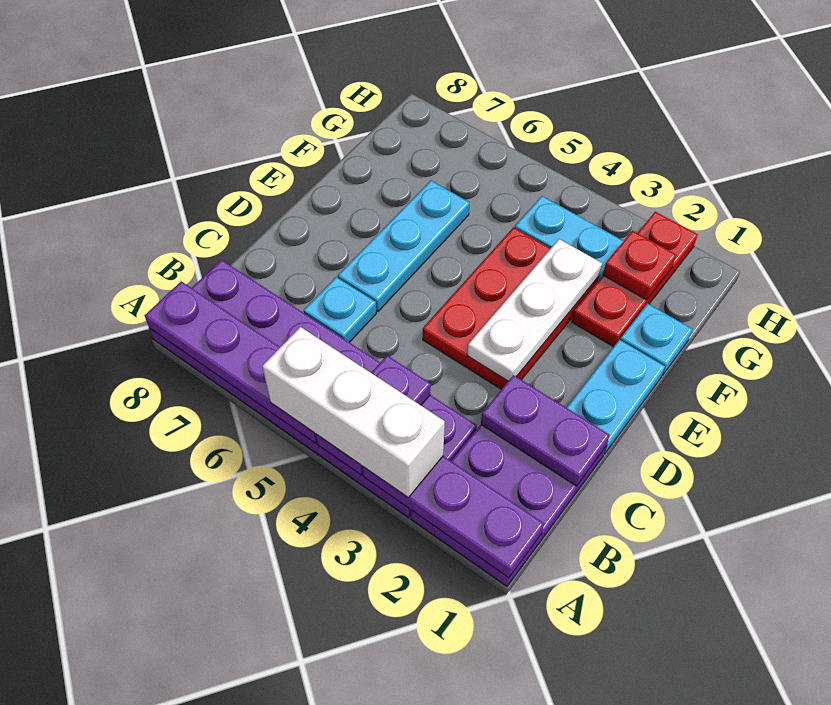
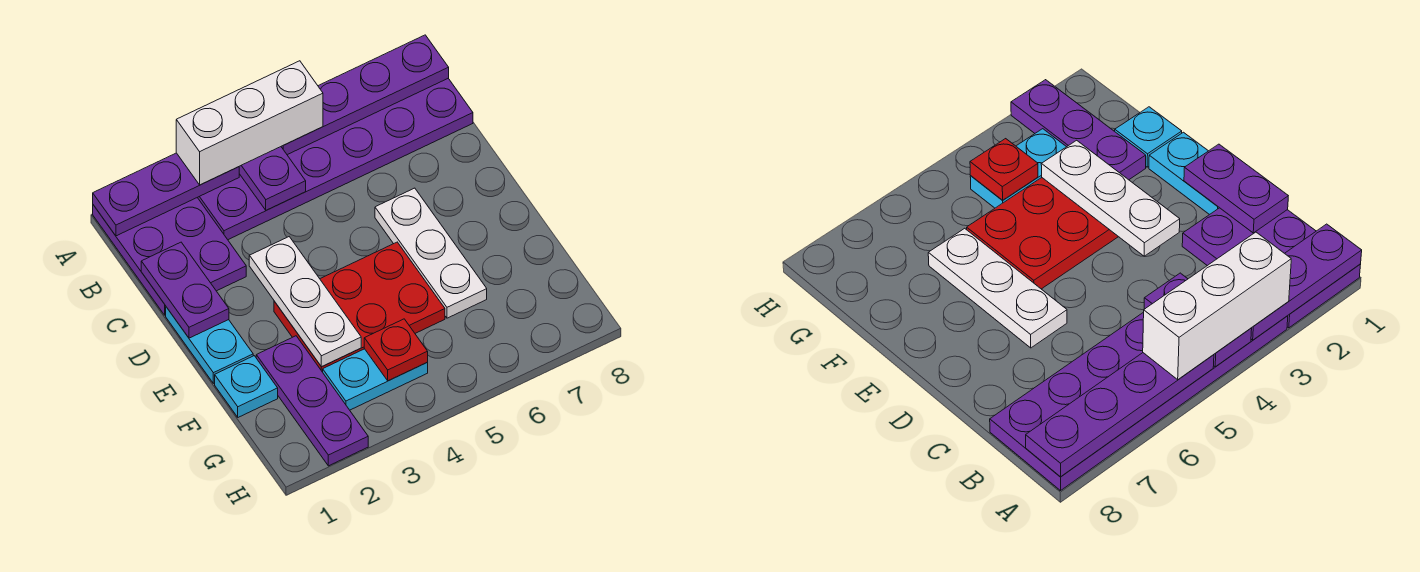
purple plate C1:C2 level 2 -> purple plate C1:D1 level 2
cyan plate C6 level 1 -> none
red plate D3:F4 level 1 -> red plate E3:F5 level 1
cyan plate D6:F6 level 1 -> white plate D6:F6 level 1
red plate F2:H2 level 1 -> purple plate F2:H2 level 1
red plate G2 level 2 -> red plate G4 level 2

